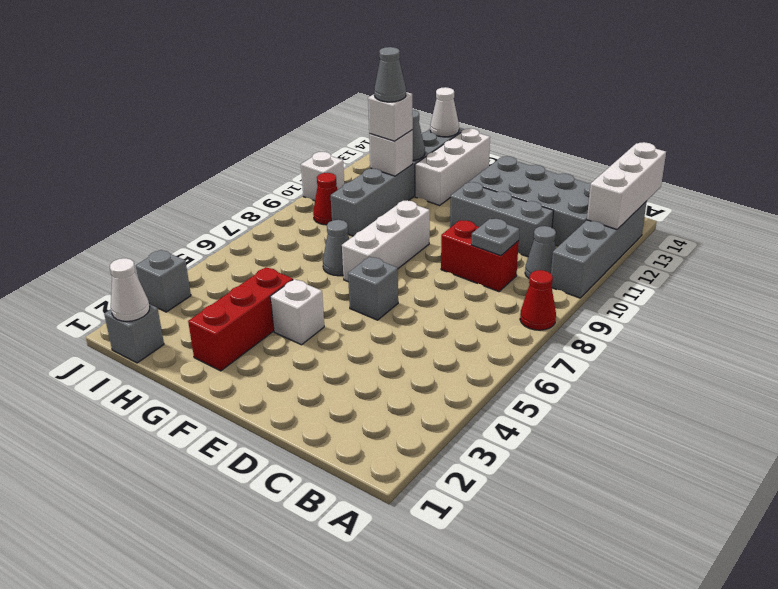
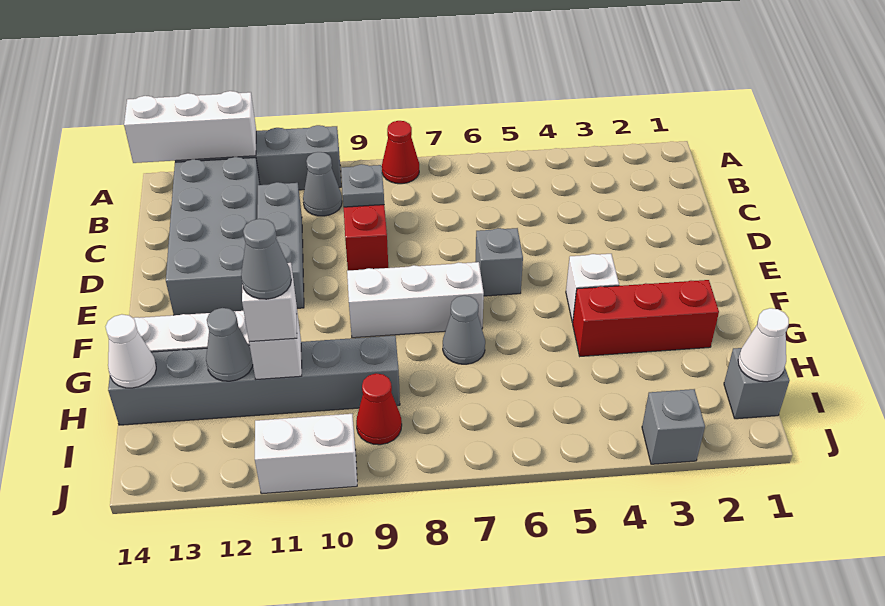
white brick J10 level 1 -> white brick J10:J11 level 1

